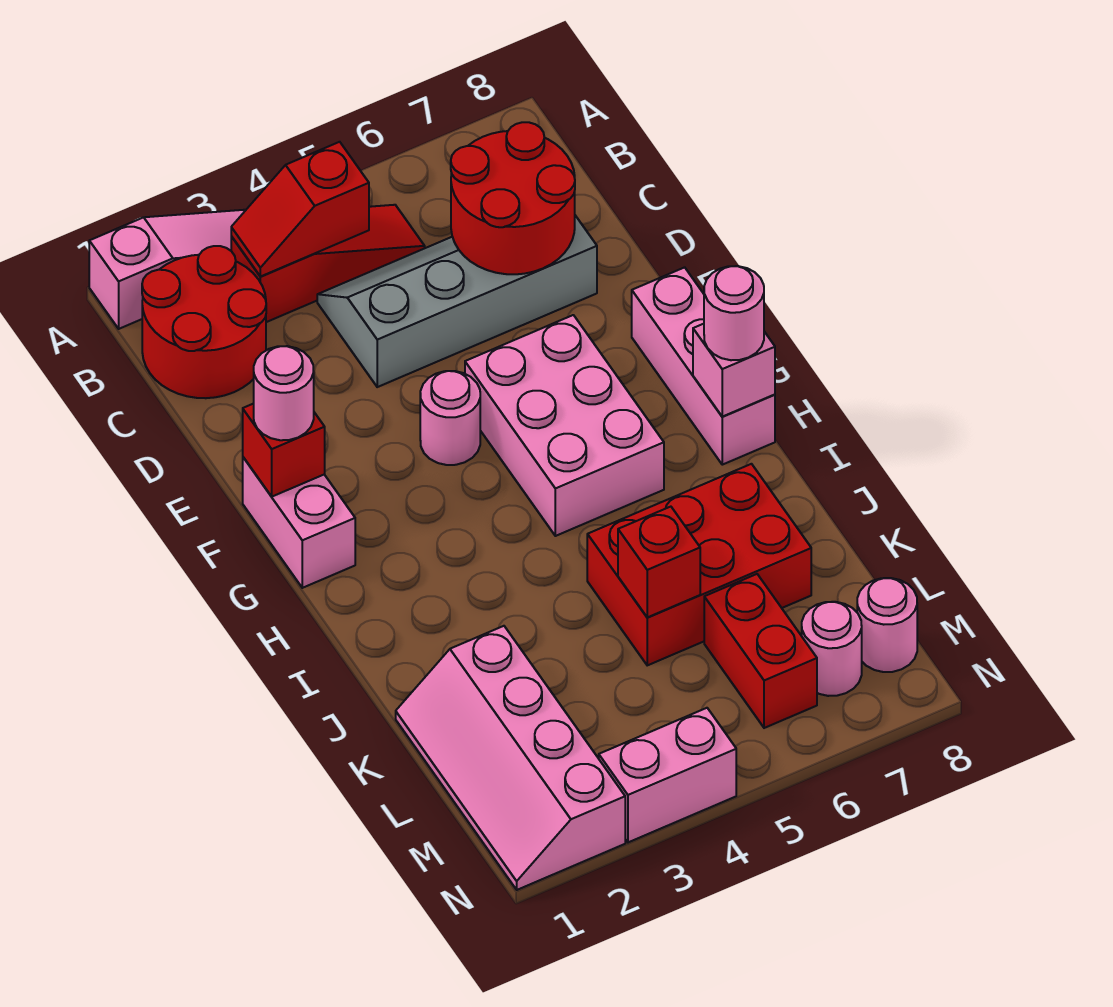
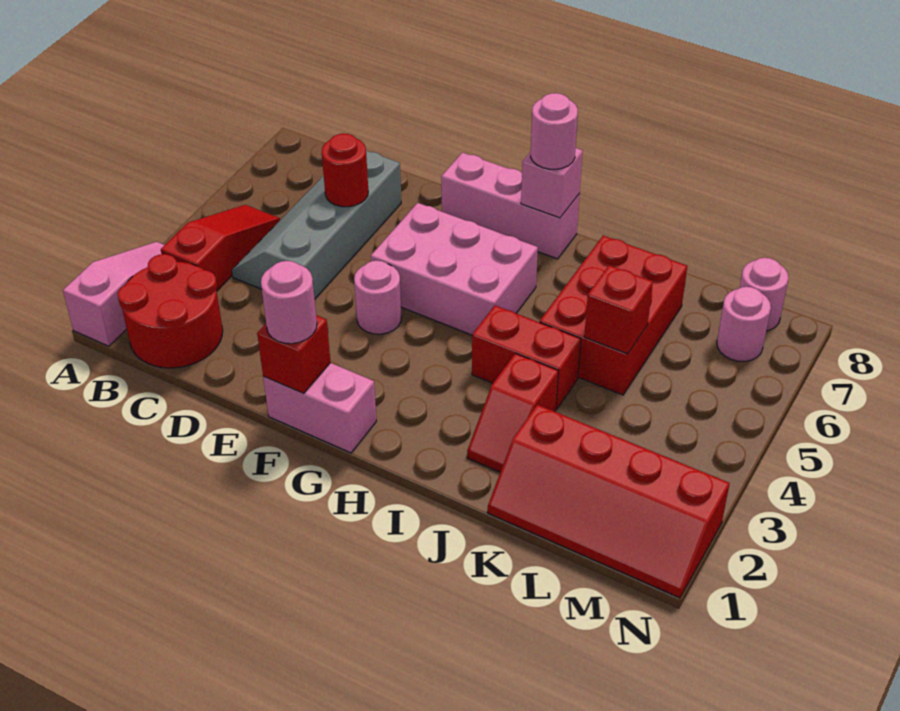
red slope B3:B4 level 2 top 4 -> red slope J2:J3 level 1 top 3
red round brick C6:D7 level 2 -> red round brick D6 level 2
pink slope K1:N2 level 1 top 2 -> red slope K1:N2 level 1 top 2
red brick L6:M6 level 1 -> red brick I4:J4 level 1
pink brick N3:N4 level 1 -> none

